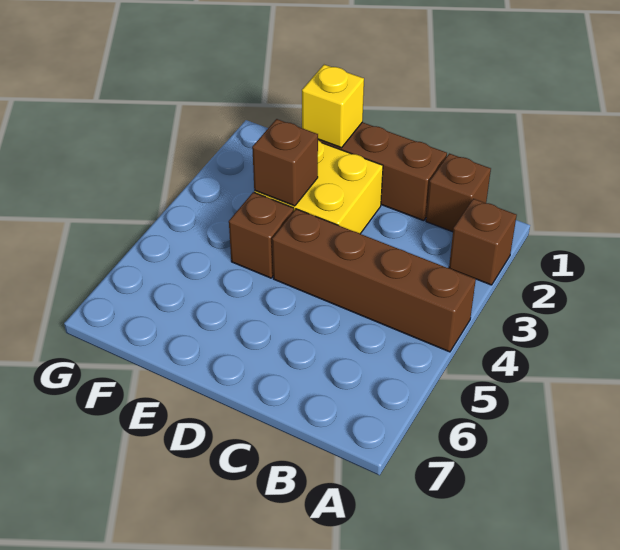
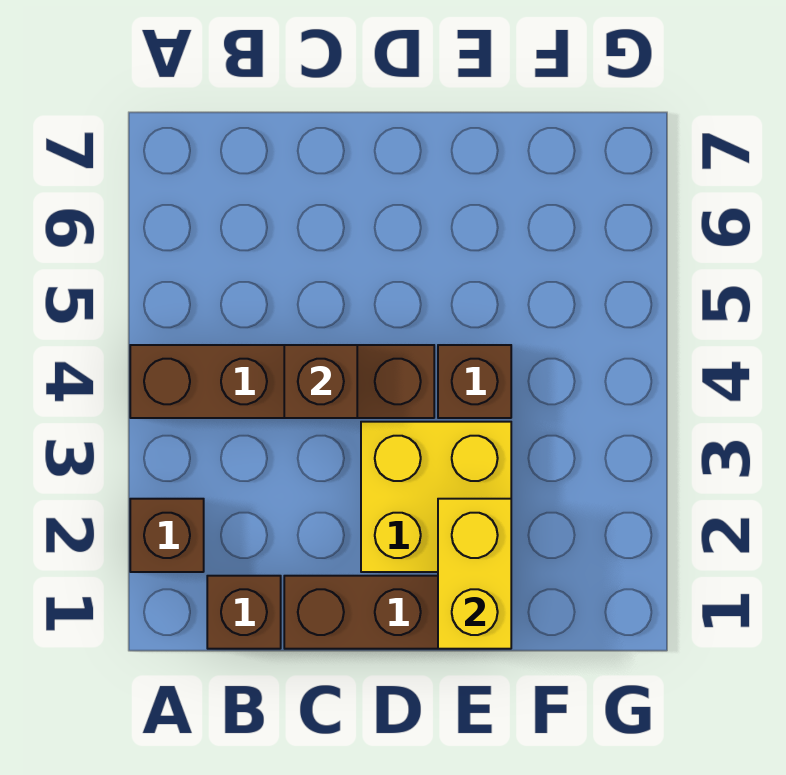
yellow brick E1 level 2 -> yellow brick E1:E2 level 2
brown brick E3 level 2 -> brown brick C4 level 2

